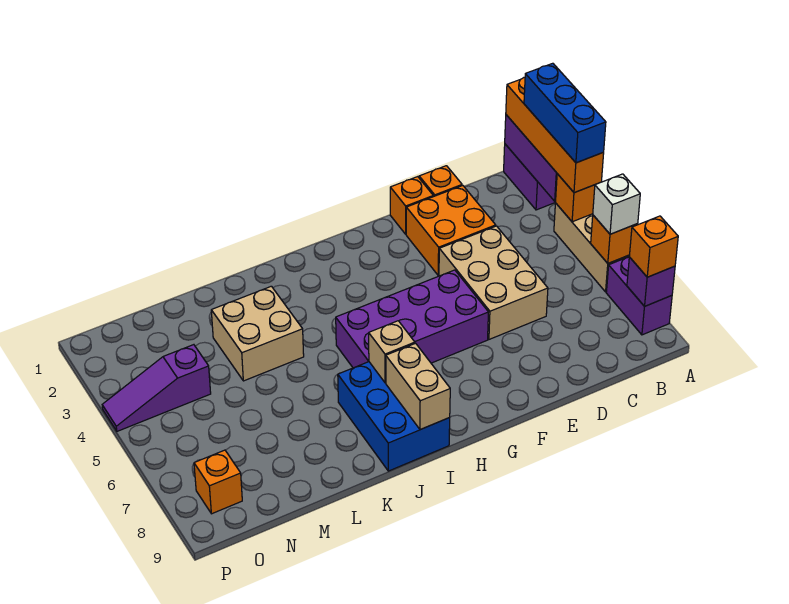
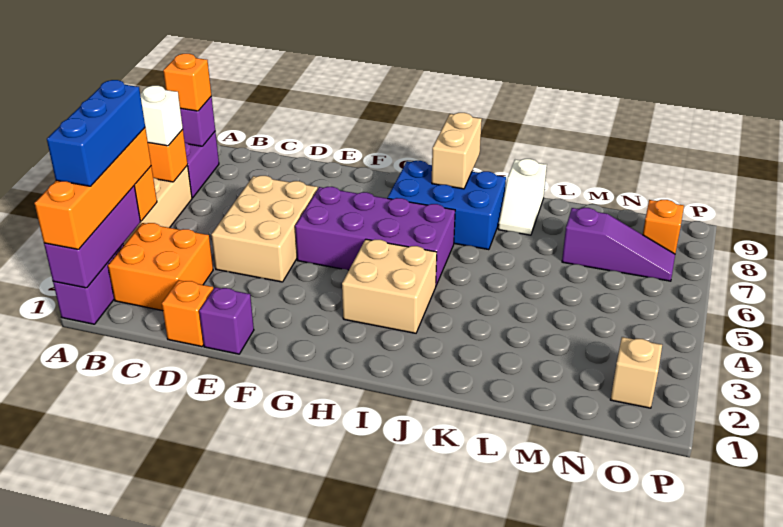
orange brick D2:E3 level 1 -> orange brick B2:C3 level 1
orange brick E1 level 1 -> purple brick E1 level 1
blue brick I7:J9 level 1 -> blue brick H7:J8 level 1
tan brick I7 level 2 -> tan brick O2 level 1
tan brick K3:L4 level 1 -> tan brick H3:I4 level 1
none -> white slope K8:K9 level 1 top 9
purple slope N4:P4 level 1 top N -> purple slope M7:O7 level 1 top M

